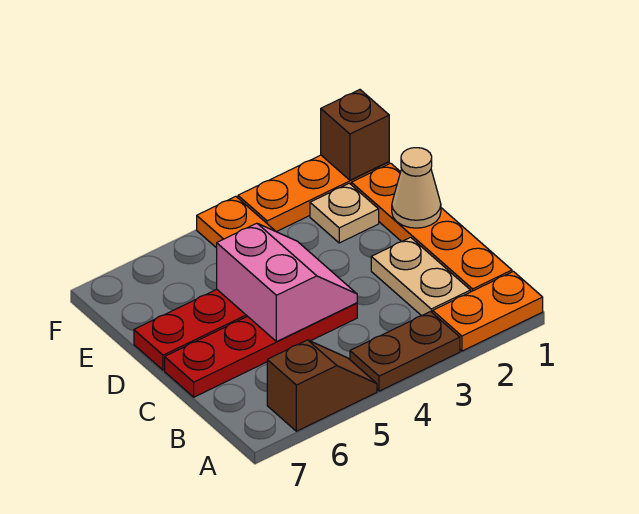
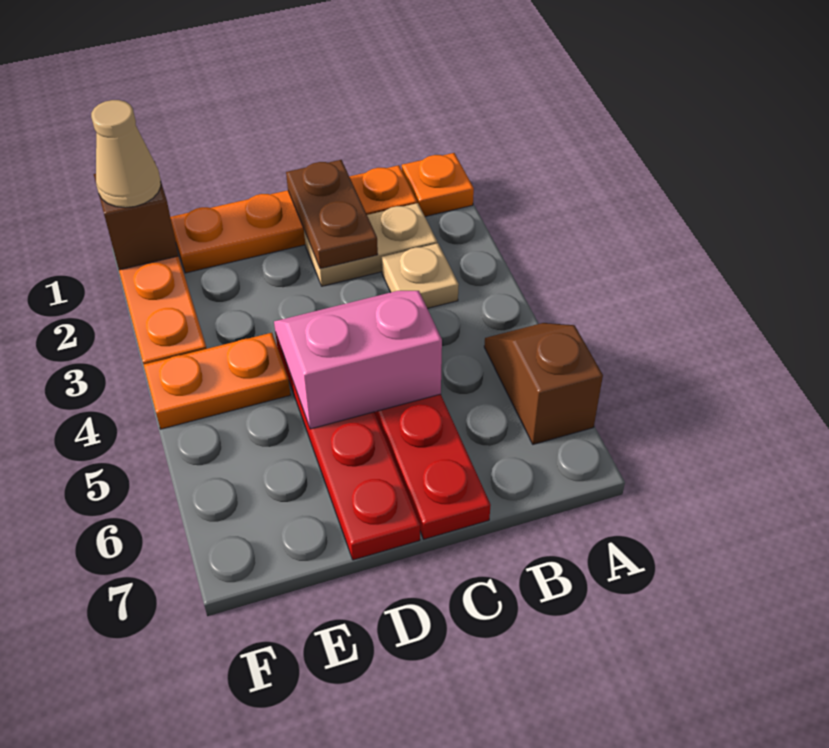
orange plate A1:A2 level 1 -> orange plate A1 level 1
brown plate A3:A4 level 1 -> brown plate C1:C2 level 2
tan cone D1 level 2 -> tan cone F1 level 3
tan plate E2 level 1 -> tan plate B3 level 1

